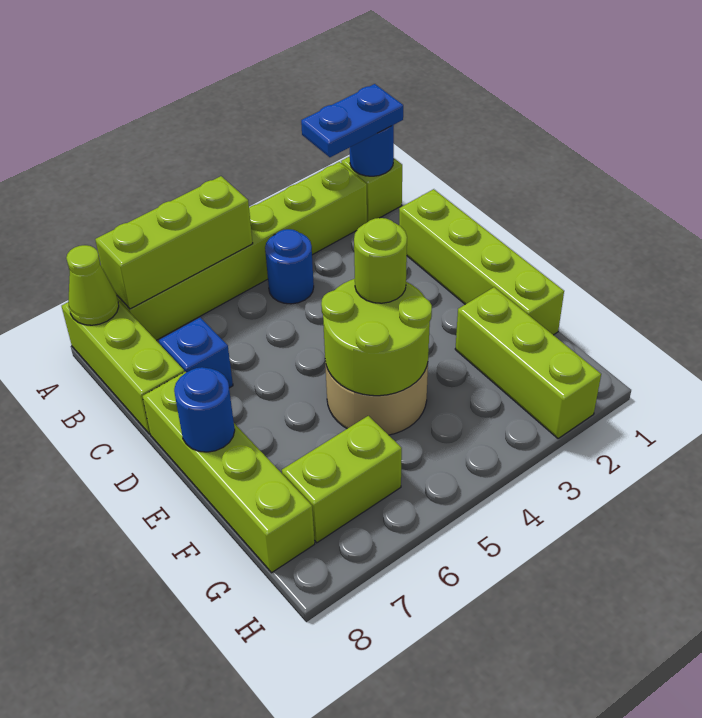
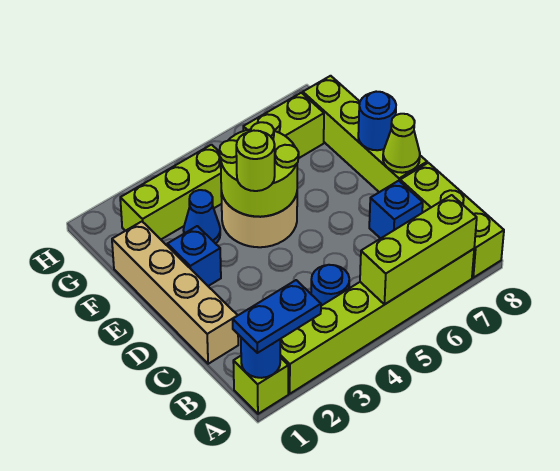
lime cone A8 level 2 -> lime cone D8 level 2
lime brick C1:F1 level 1 -> tan brick C1:F1 level 1
none -> blue brick E2 level 1
lime brick F2:H2 level 1 -> lime brick G2:G4 level 1
none -> blue cone F3 level 1

